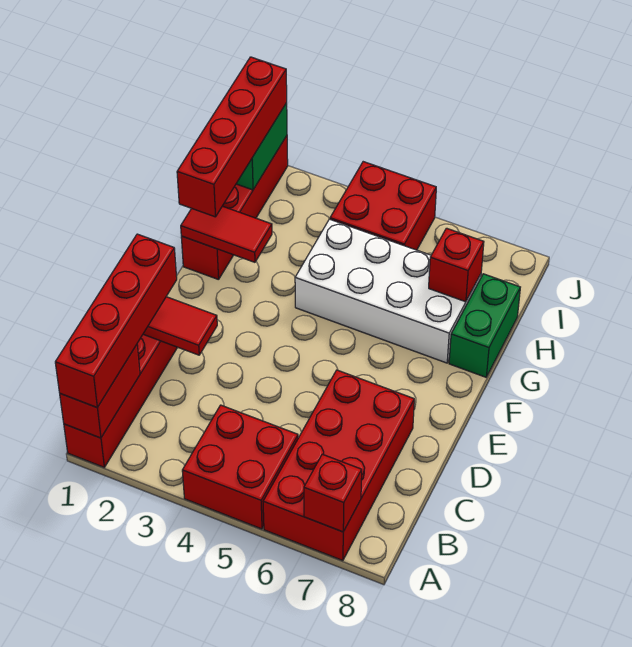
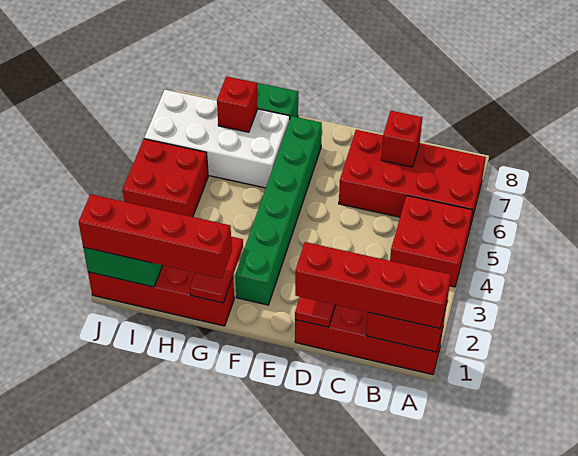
red brick A7 level 2 -> red brick C7 level 2
none -> green brick F2:F7 level 1
white brick G4:H7 level 1 -> white brick G6:J7 level 1

